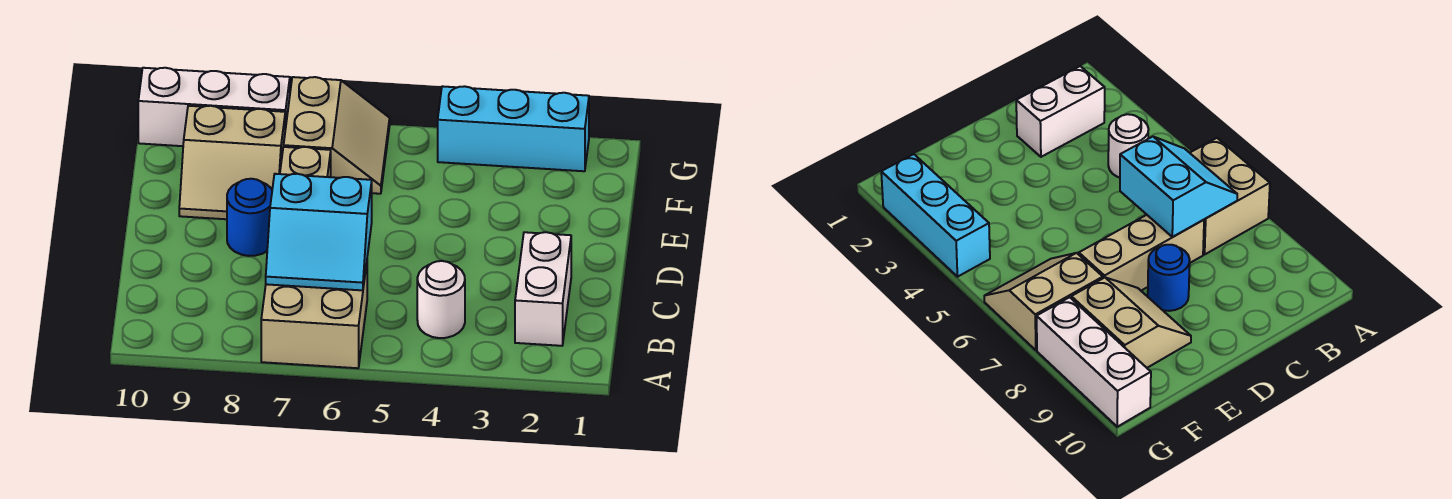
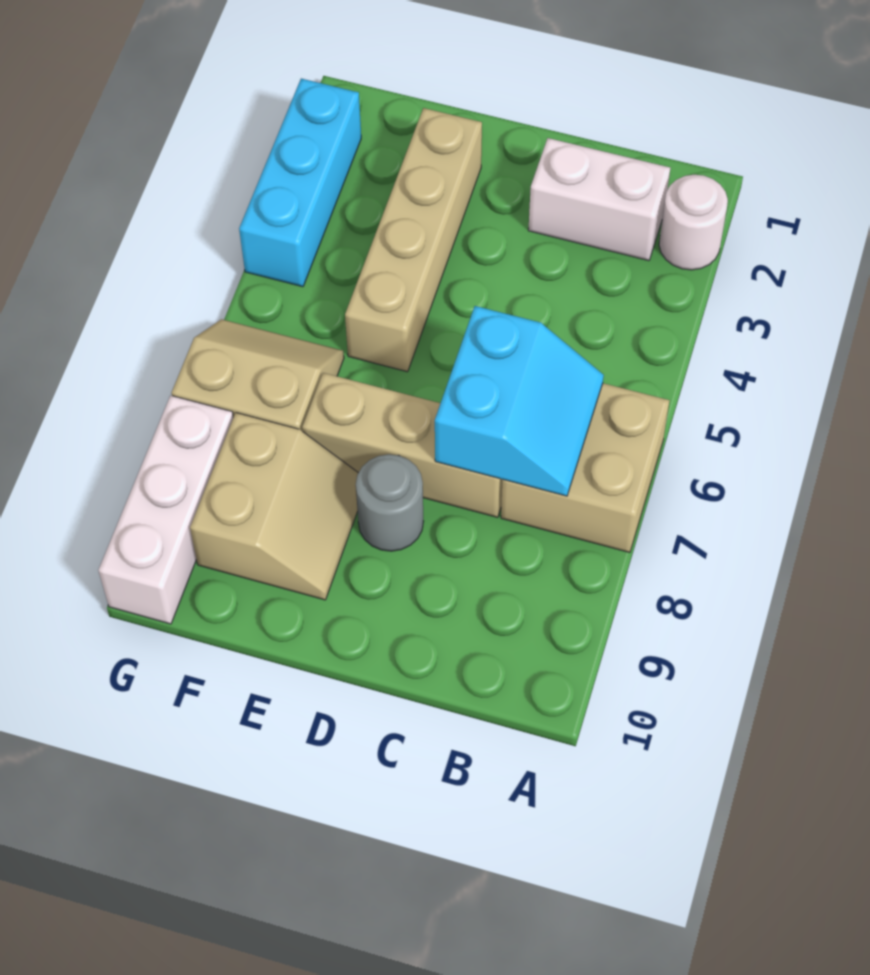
white round brick B4 level 1 -> white round brick A2 level 1
blue round brick D8 level 1 -> grey round brick D8 level 1
none -> tan brick E2:E5 level 1

